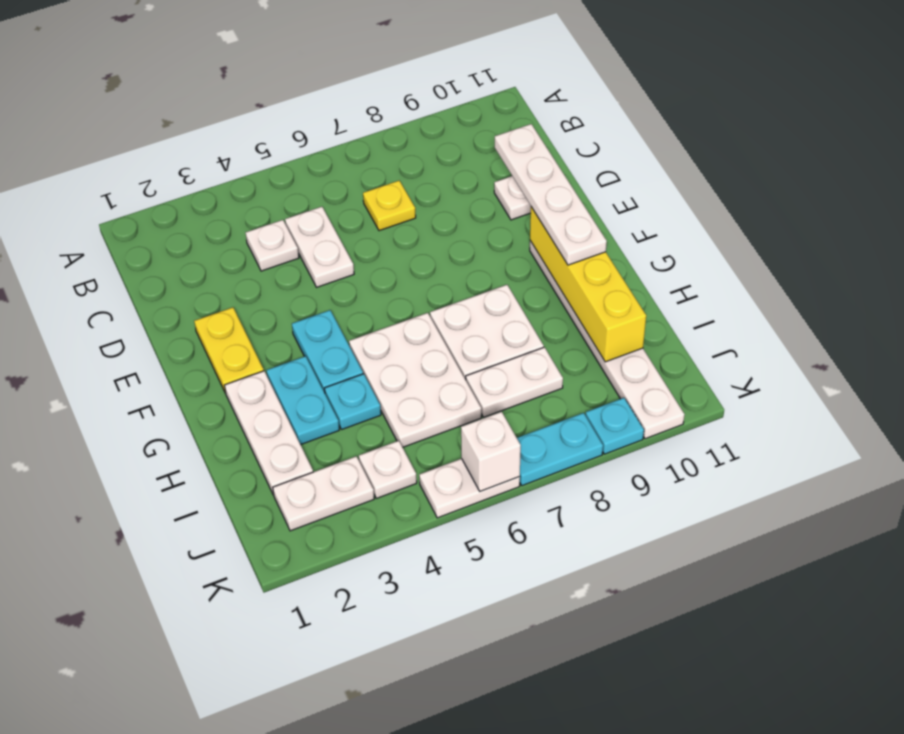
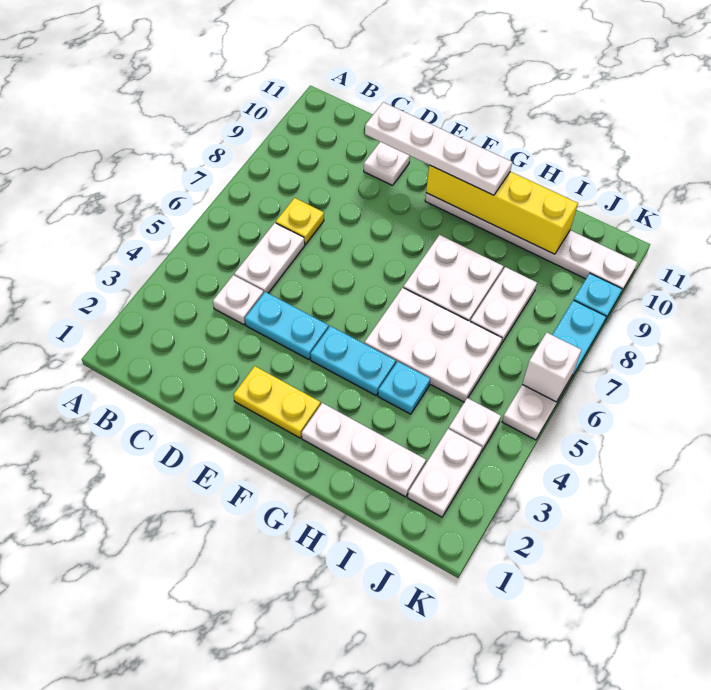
white plate C5:D5 level 1 -> white plate C5:C6 level 1
cyan plate G3:H3 level 1 -> cyan plate D4:E4 level 1

